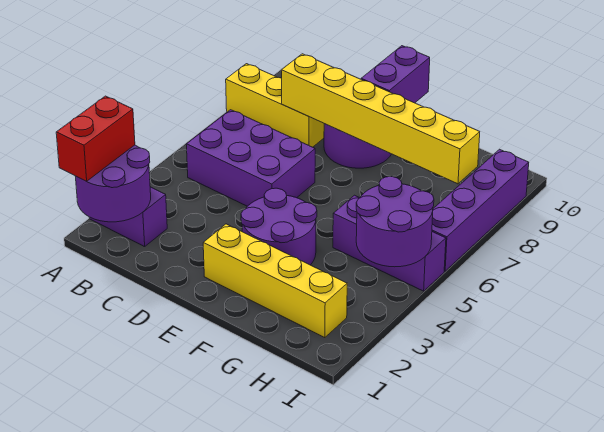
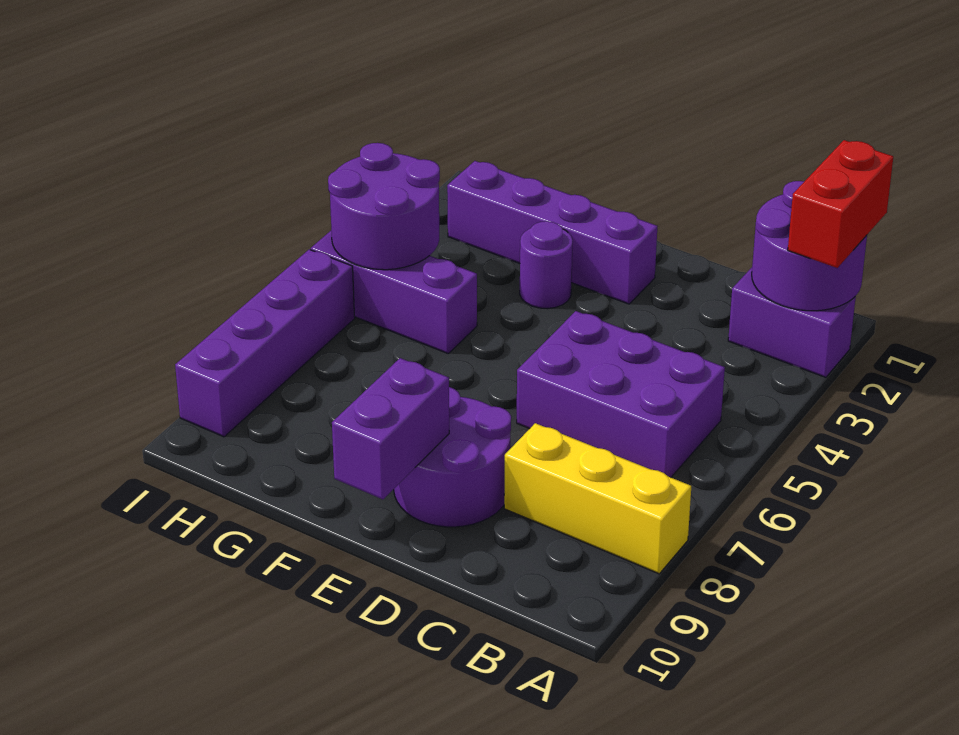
yellow brick C8:H8 level 2 -> none
yellow brick E2:H2 level 1 -> purple brick E2:H2 level 1
purple round brick E3:F4 level 1 -> purple round brick F3 level 1

